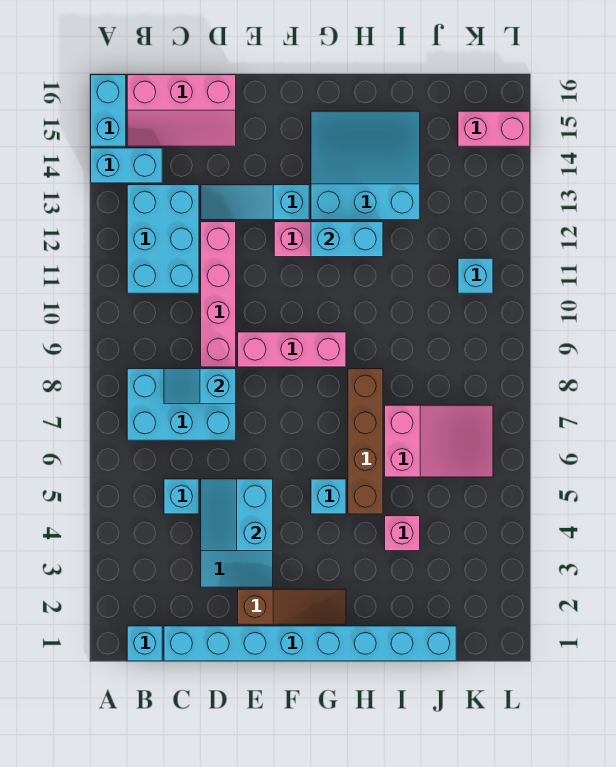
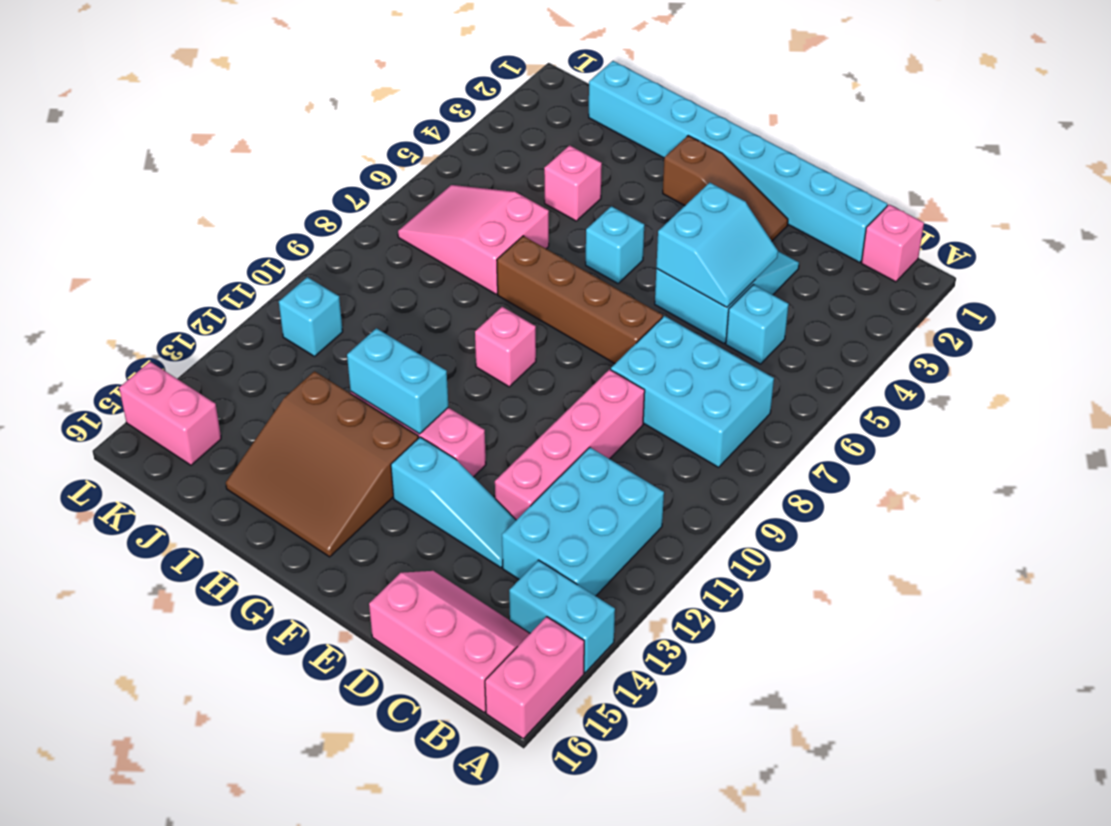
cyan brick A15:A16 level 1 -> pink brick A15:A16 level 1
cyan brick B1 level 1 -> pink brick B1 level 1
cyan slope C8:D8 level 2 top D -> none
brown slope E2:G2 level 1 top E -> brown slope E2:G2 level 1 top G
pink brick E9:G9 level 1 -> pink brick G9 level 1
cyan slope G13:I15 level 1 top 13 -> brown slope G13:I15 level 1 top 13
brown brick H5:H8 level 1 -> brown brick E7:H7 level 1

